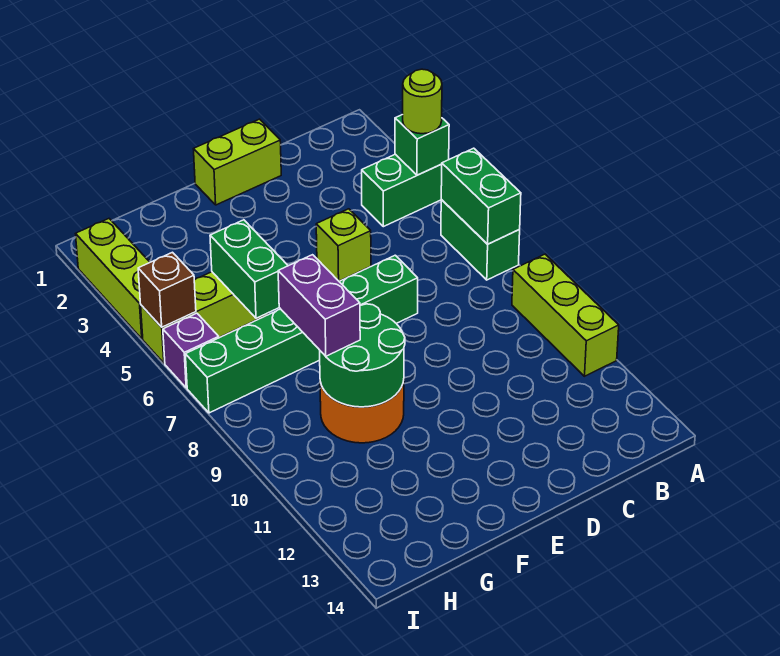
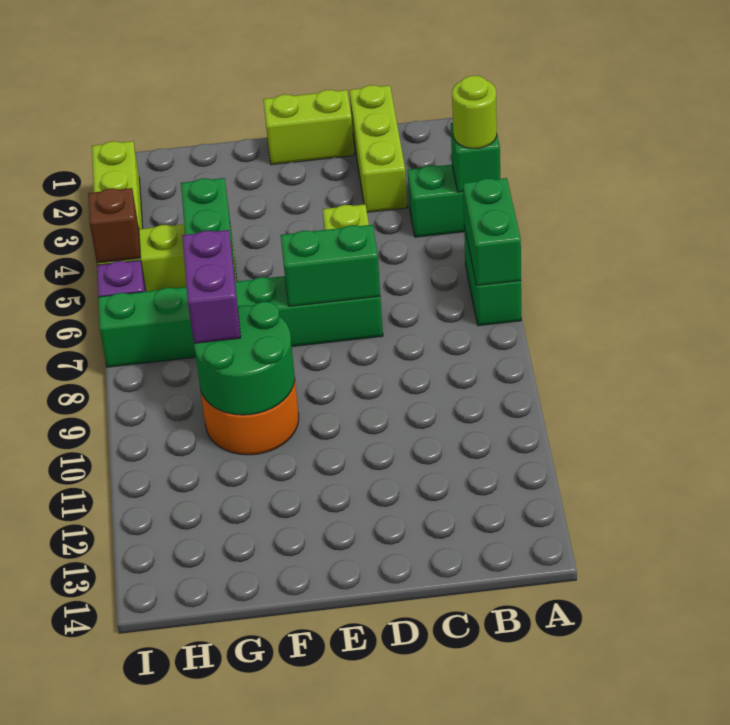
lime brick A9:A11 level 1 -> lime brick C1:C3 level 1
none -> green brick D7:E7 level 2

